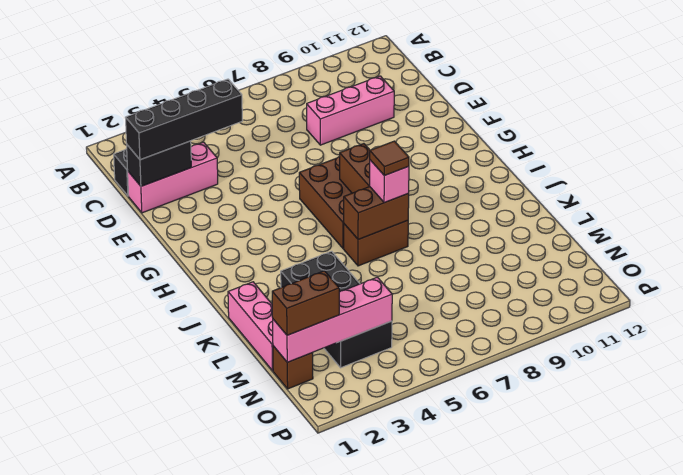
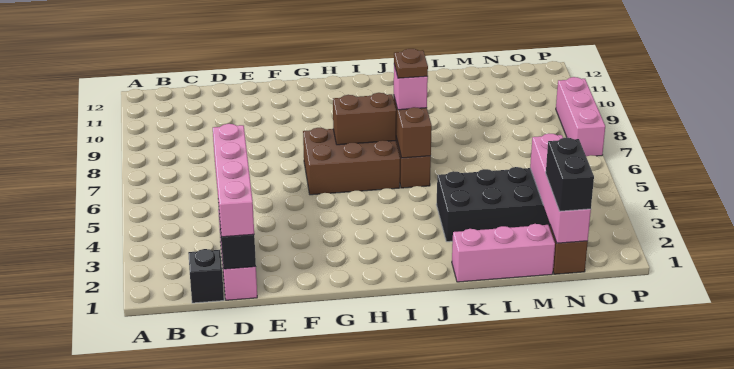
black brick D1:D4 level 3 -> pink brick D1:D4 level 3
pink brick D8:D10 level 1 -> pink brick P7:P9 level 1
brown tile J7 level 4 -> brown plate J7 level 4
brown brick N1:N2 level 3 -> black brick N1:N2 level 3

